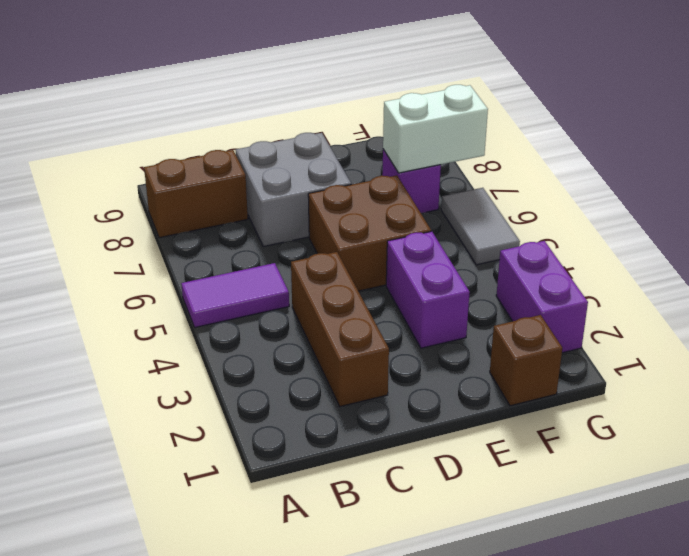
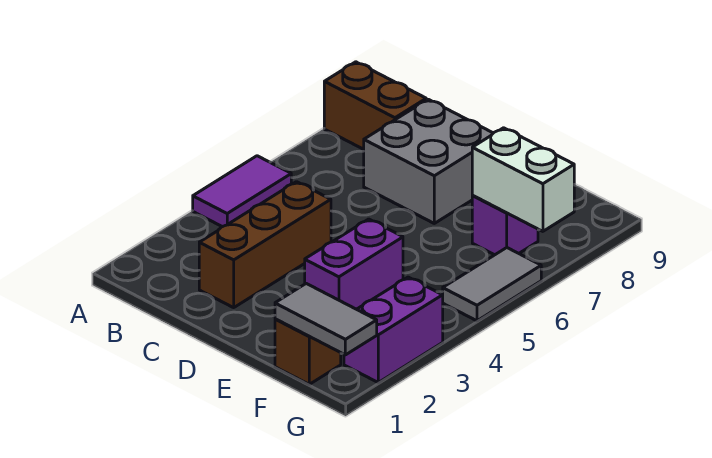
purple tile A5:B5 level 1 -> purple tile A4:A5 level 1
brown brick D5:E6 level 1 -> none
none -> grey tile F1:G1 level 2

